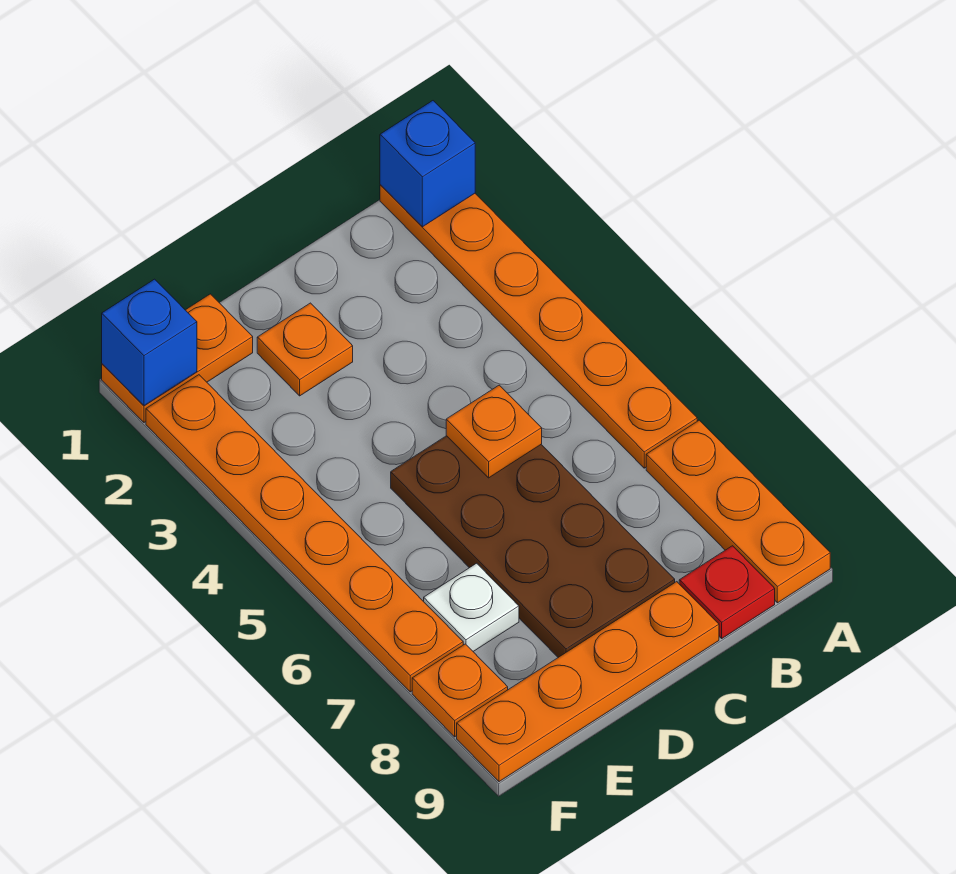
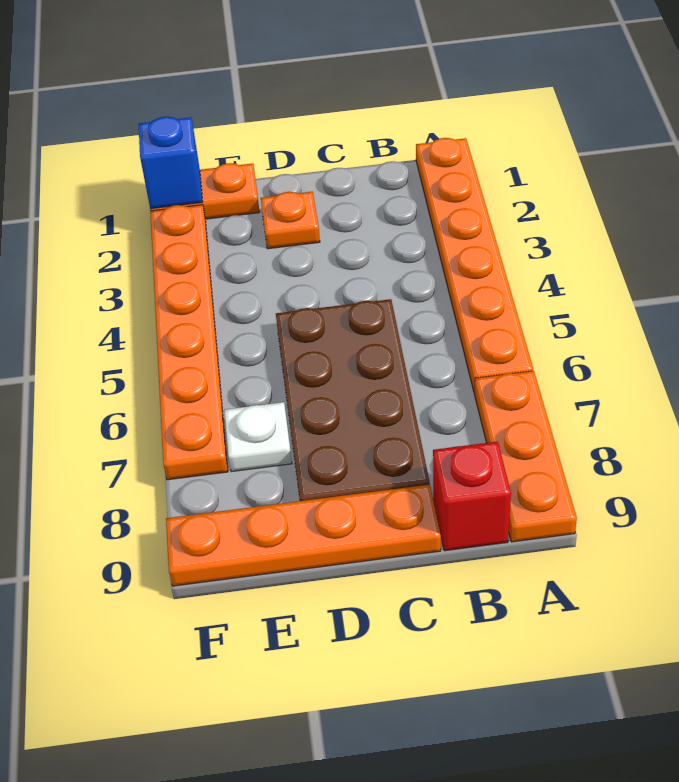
blue brick A1 level 2 -> none
red plate B9 level 1 -> red brick B9 level 1
orange plate C5 level 2 -> none
orange plate F8 level 1 -> none

